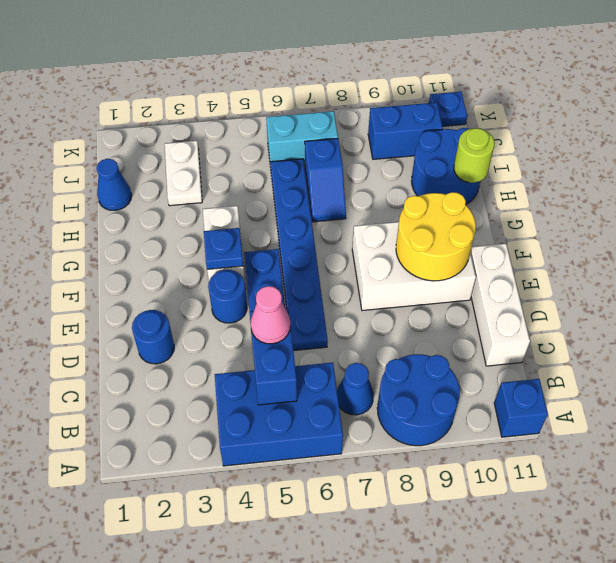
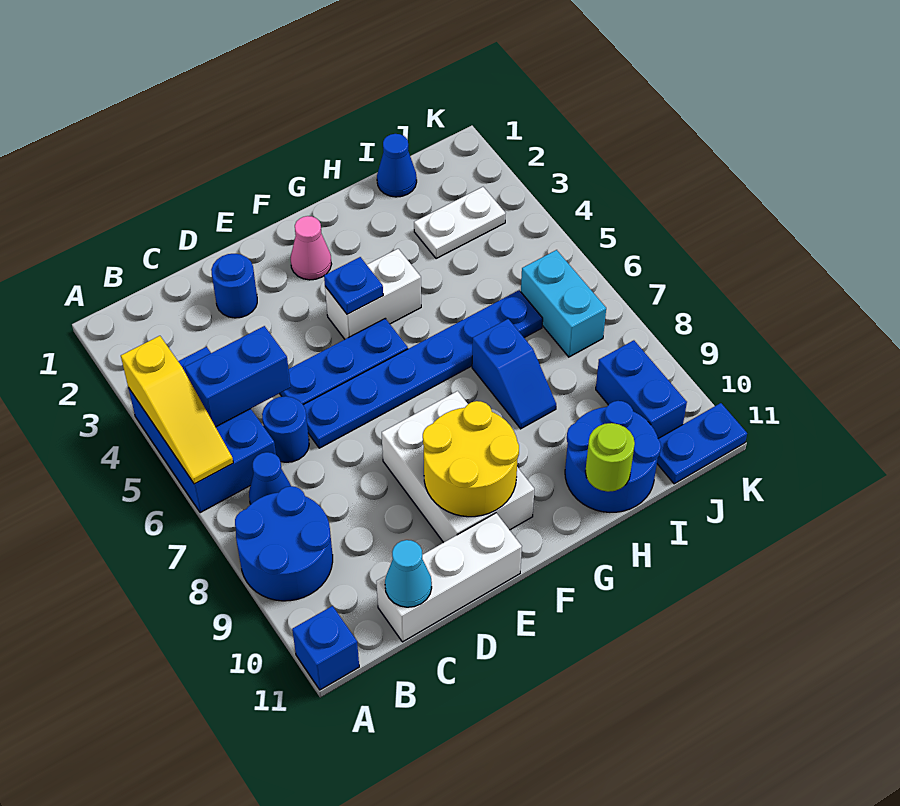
none -> yellow slope A4:A6 level 2 top 4
pink cone C5 level 3 -> pink cone F2 level 1
none -> cyan cone C11 level 2
blue round brick E4 level 1 -> blue round brick C6 level 1
blue slope H7:I7 level 1 top I -> blue slope H7:H8 level 1 top 7
blue plate K11 level 1 -> blue plate J11:K11 level 1

